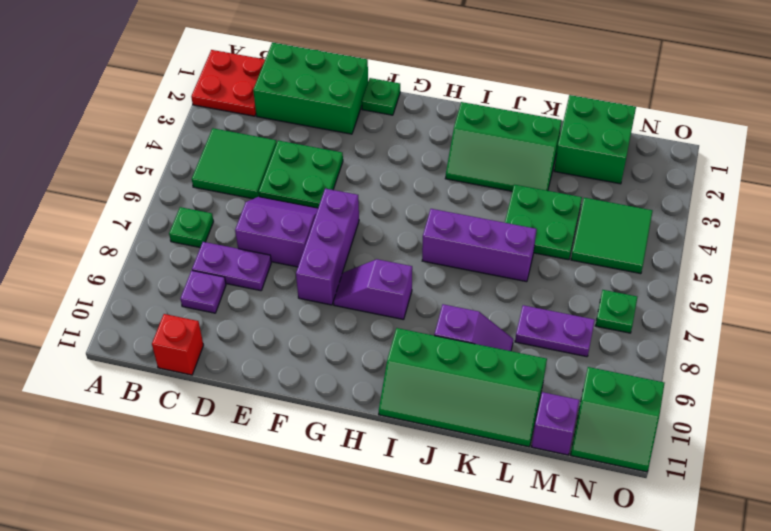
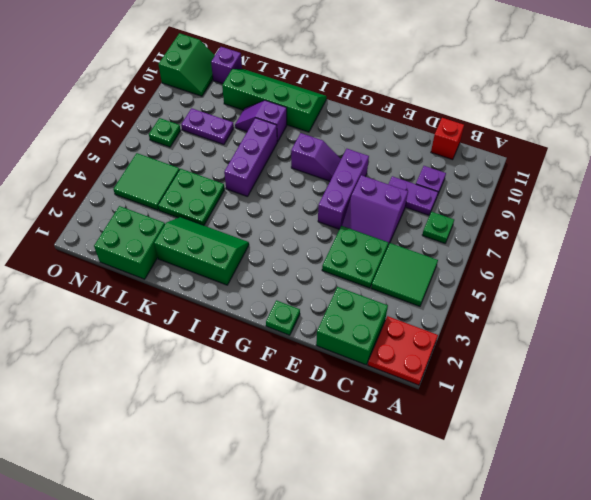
green brick C1:E2 level 1 -> green brick C1:D2 level 1
purple brick I6:K6 level 1 -> purple brick J6:J8 level 1
green slope N10:O11 level 1 top 10 -> green slope N10:O11 level 1 top O

